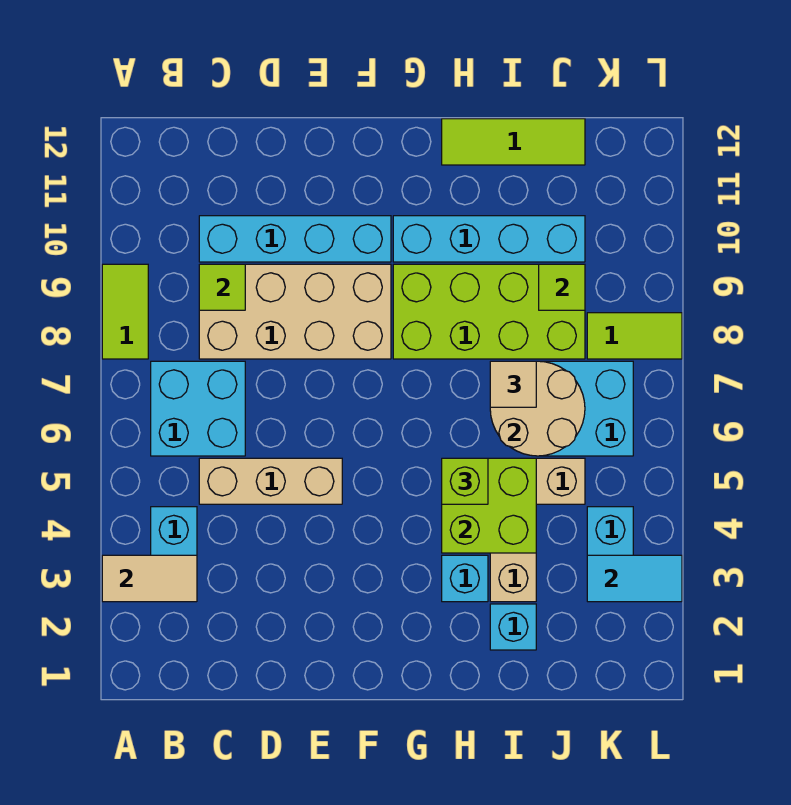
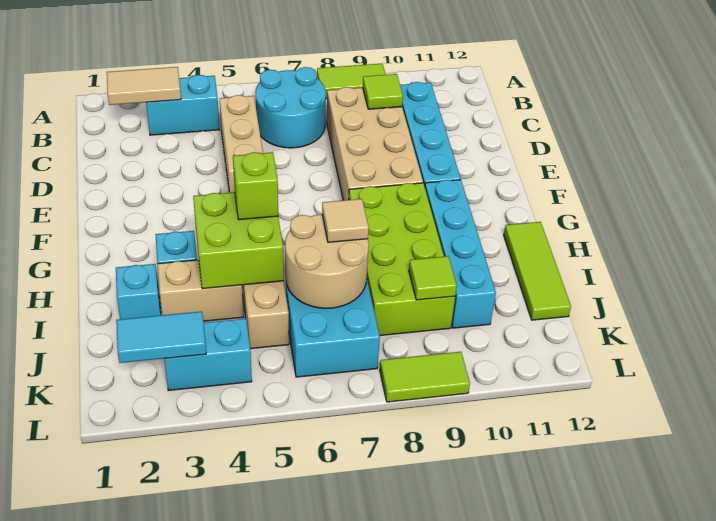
tan tile A3:B3 level 2 -> tan tile B2:B3 level 2
cyan brick B6:C7 level 1 -> cyan round brick B6:C7 level 1
cyan tile K3:L3 level 2 -> cyan tile K2:K3 level 2
lime tile K8:L8 level 1 -> lime tile L8:L9 level 1

